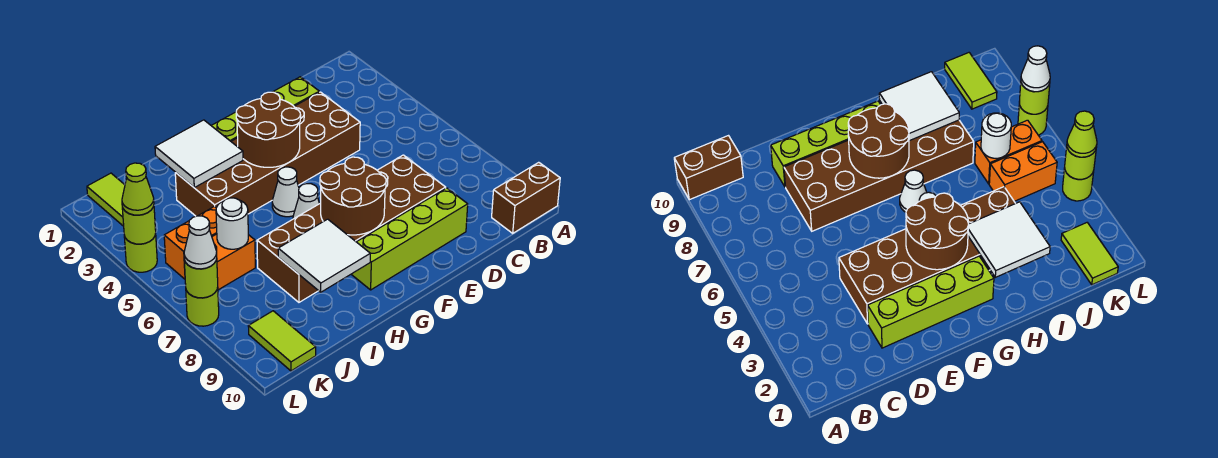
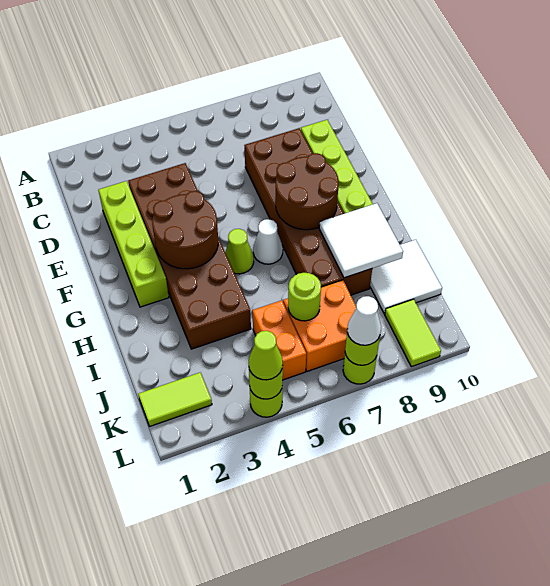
brown brick A10:B10 level 1 -> none
white cone G5 level 1 -> lime cone G5 level 1
white tile H2:I3 level 2 -> white tile I9:J10 level 1
orange brick J6:K6 level 1 -> orange brick J6:K7 level 1
white round brick J6 level 2 -> lime round brick J6 level 2
lime tile K9:K10 level 1 -> lime tile K9:L9 level 1

